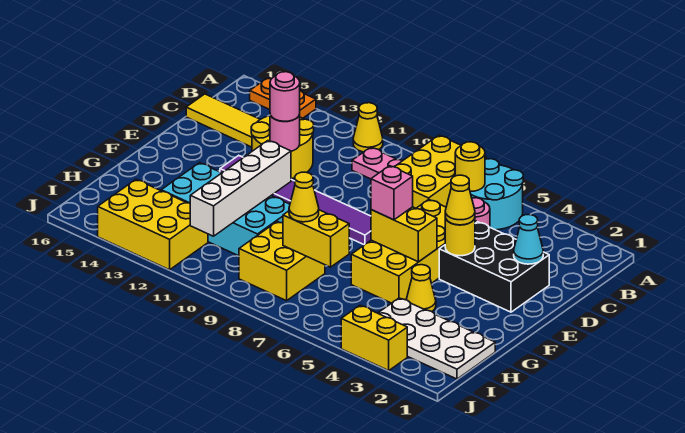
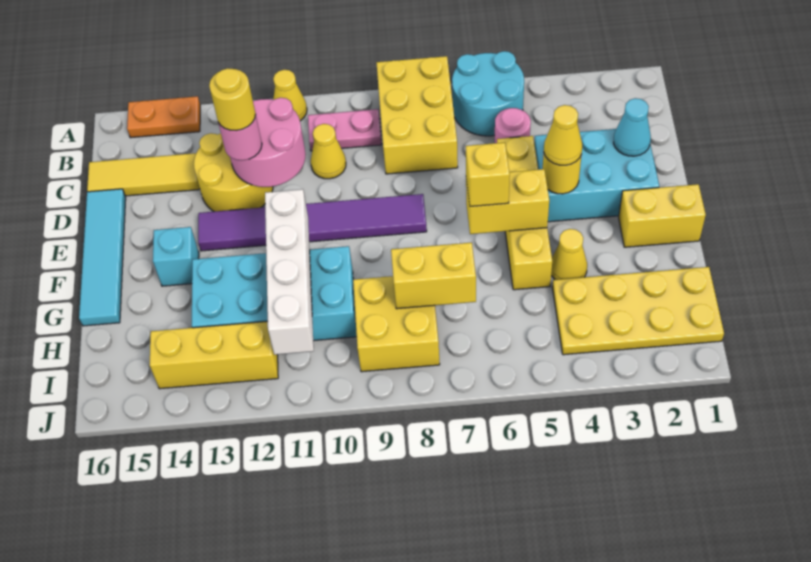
yellow round brick B6 level 2 -> yellow round brick D12 level 4
black brick D2:E4 level 1 -> cyan brick D2:E4 level 1
yellow brick D5:G6 level 1 -> yellow brick D5:G5 level 1
pink round brick D12 level 2 -> pink round brick C11:D12 level 2
none -> cyan tile D16:G16 level 1
pink brick F6 level 3 -> yellow brick F6 level 3
none -> cyan brick F14 level 1
white plate H1:I4 level 1 -> yellow plate H1:I4 level 1
yellow cone H8 level 3 -> yellow cone C10 level 1
yellow brick I12:J14 level 1 -> yellow brick I12:I14 level 1
yellow brick J3:J4 level 1 -> yellow brick F1:F2 level 1

